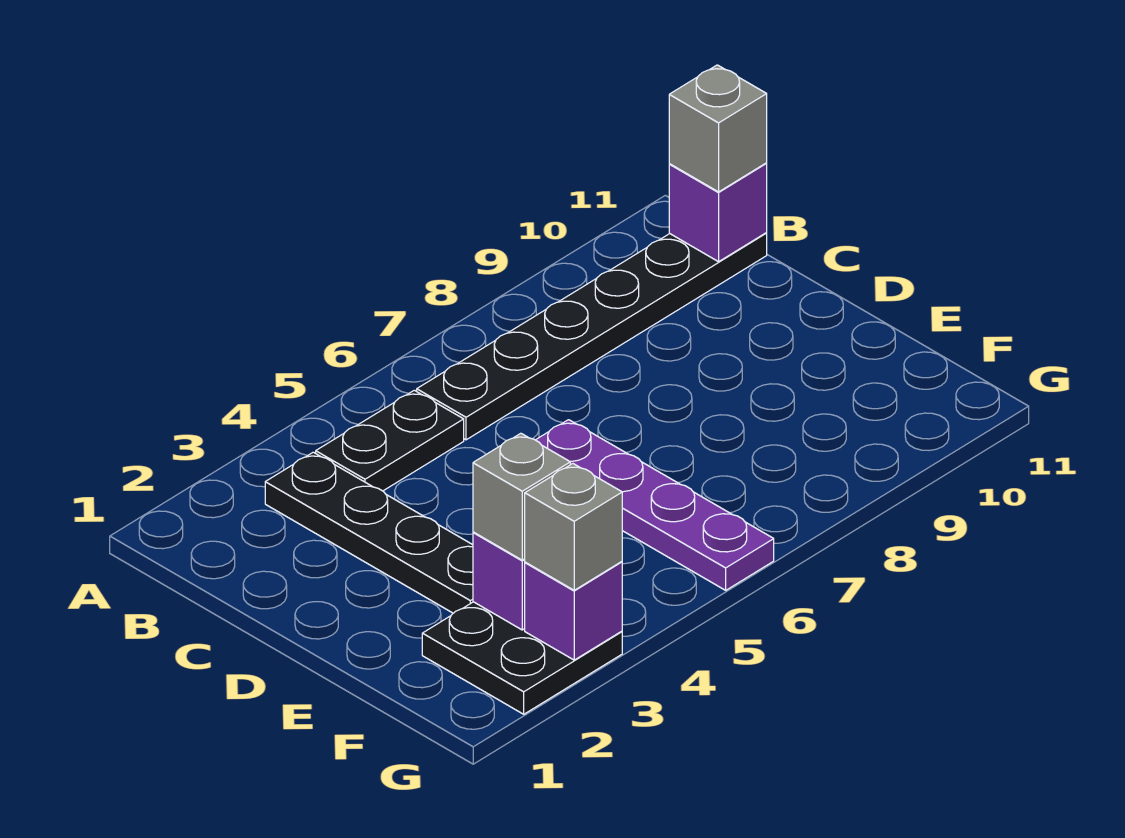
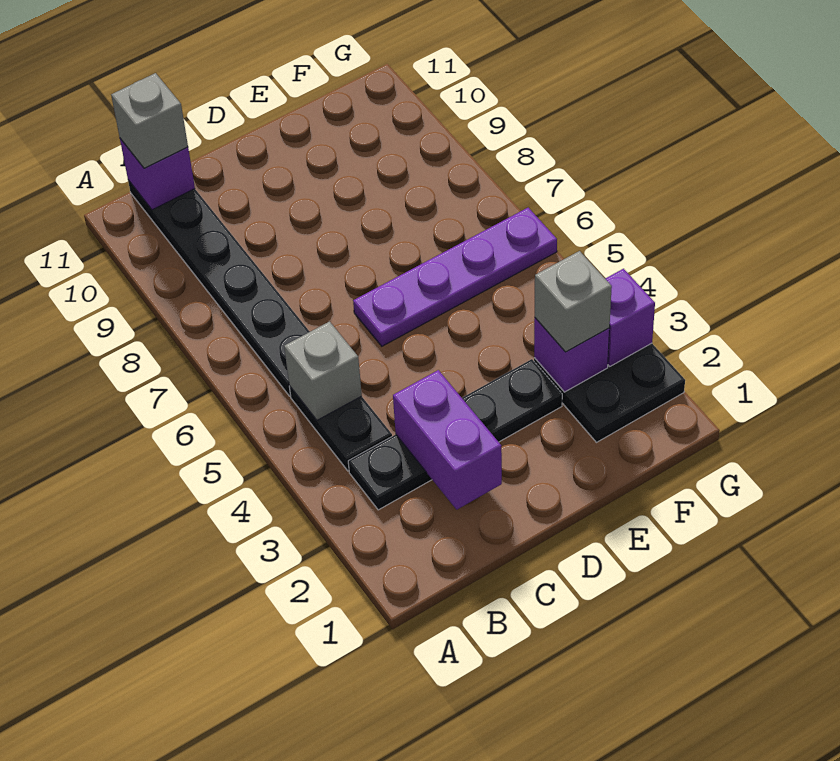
none -> purple brick C2:C3 level 2
grey brick G3 level 3 -> grey brick B5 level 2

